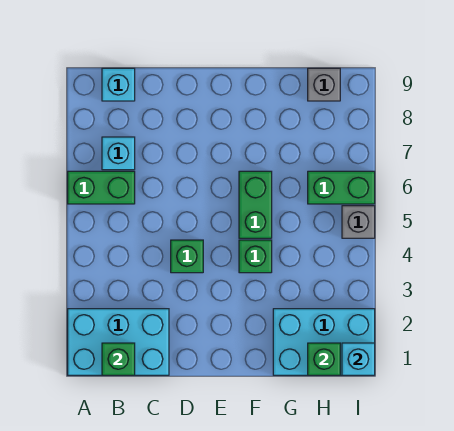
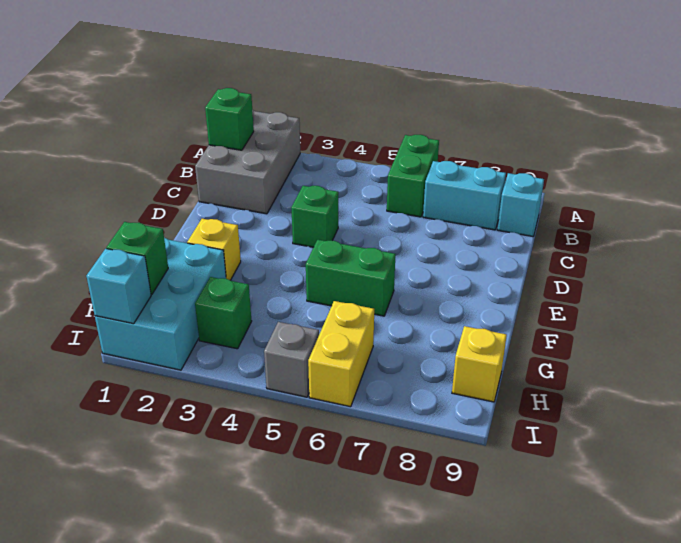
cyan brick A1:C2 level 1 -> grey brick A1:C2 level 1
cyan brick B7 level 1 -> cyan brick B7:B8 level 1
none -> yellow brick F2 level 1
green brick F4 level 1 -> green brick H3 level 1
green brick H6:I6 level 1 -> yellow brick H6:I6 level 1
grey brick H9 level 1 -> yellow brick H9 level 1

